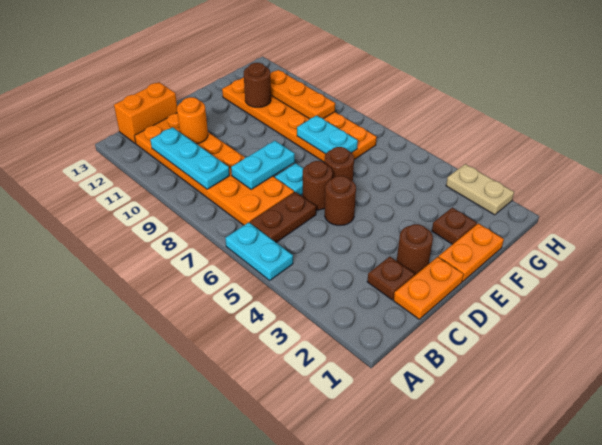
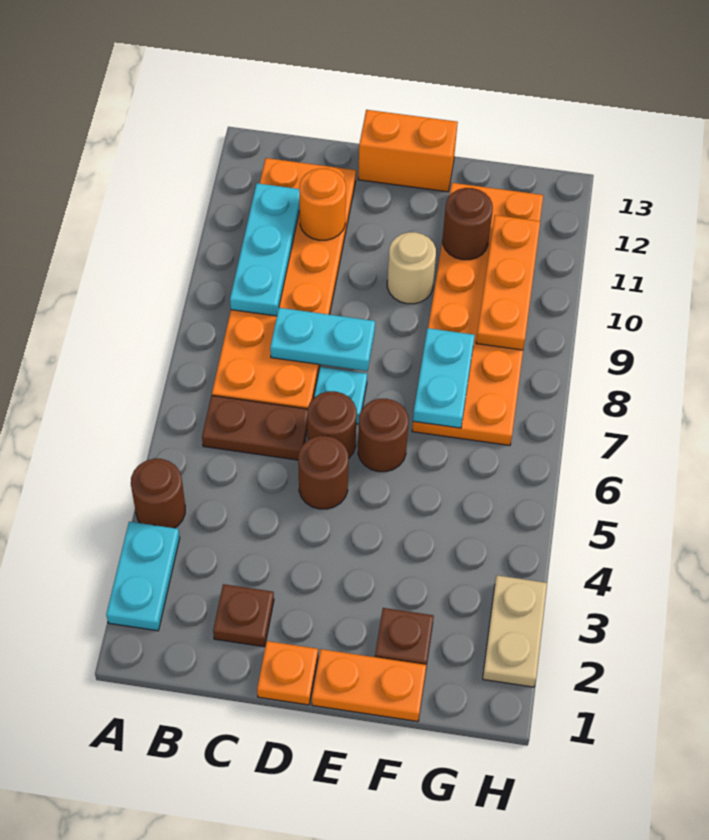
cyan plate A5:A6 level 1 -> cyan plate A2:A3 level 1
orange brick B13:C13 level 1 -> orange brick D13:E13 level 1
orange plate C1:D1 level 1 -> orange plate D1 level 1
brown round brick D2 level 1 -> brown round brick A4 level 1
none -> tan round brick E10 level 1

